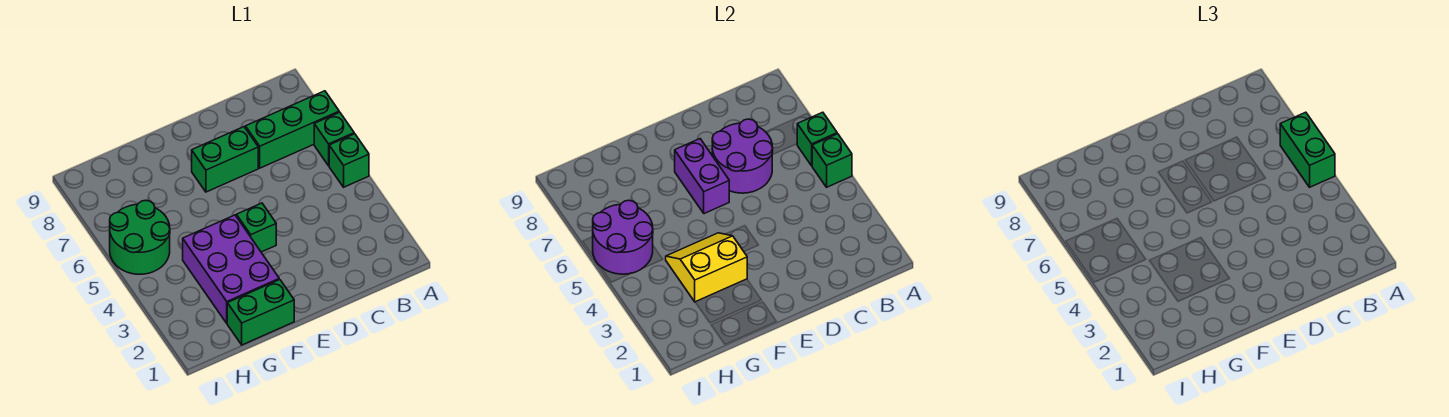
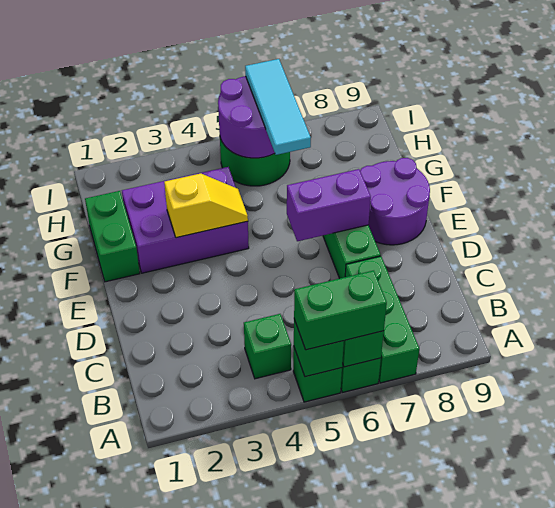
purple round brick C6:D7 level 2 -> purple round brick E8:F9 level 1
green brick E4 level 1 -> green brick B4 level 1
yellow slope F3:G4 level 2 top 3 -> yellow slope F3:F4 level 2 top 3
none -> cyan tile G6:I6 level 3

